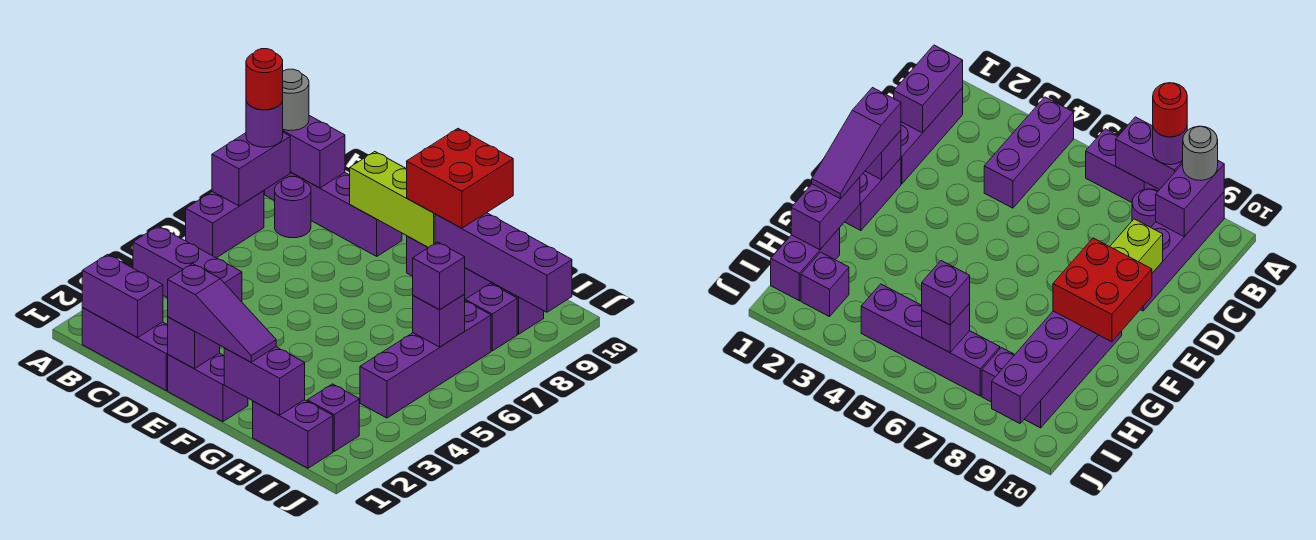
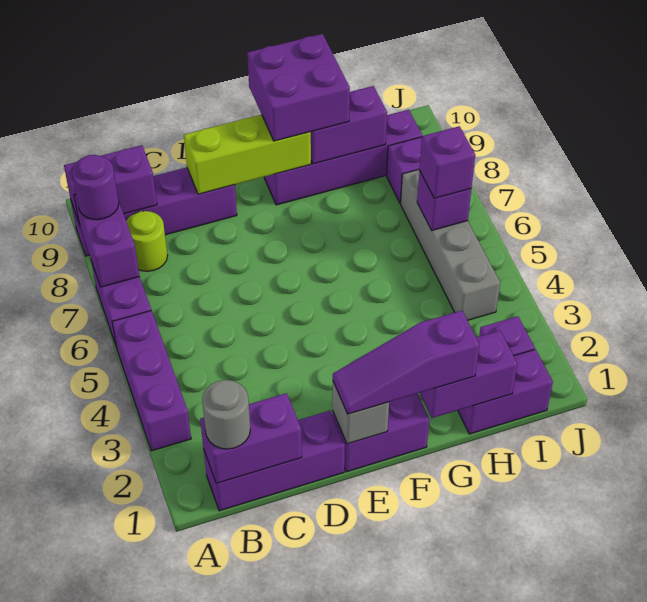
purple brick A4:C4 level 1 -> purple brick A3:A5 level 1
red round brick A8 level 4 -> none
grey round brick A9 level 3 -> grey round brick B1 level 3
purple round brick B8 level 1 -> lime round brick B8 level 1
purple brick E1 level 2 -> grey brick E1 level 2
purple slope E1:G1 level 3 top E -> purple slope E1:G1 level 3 top G
red brick F9:G10 level 3 -> purple brick F9:G10 level 3
purple brick G9:J9 level 2 -> purple brick G9:H9 level 2
purple brick I4:I7 level 1 -> grey brick I4:I7 level 1

